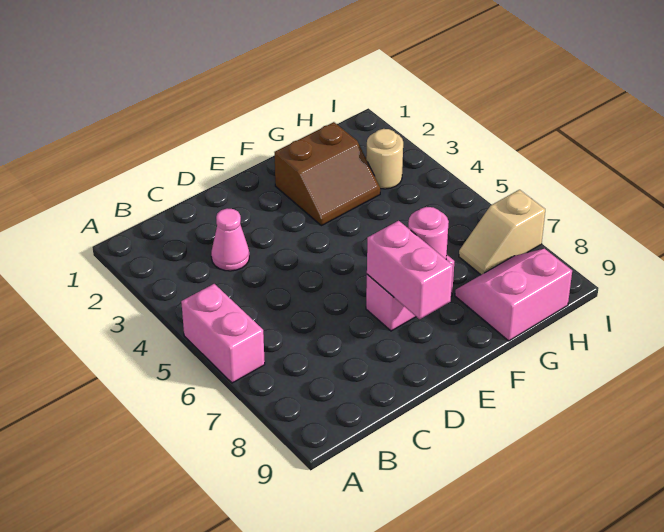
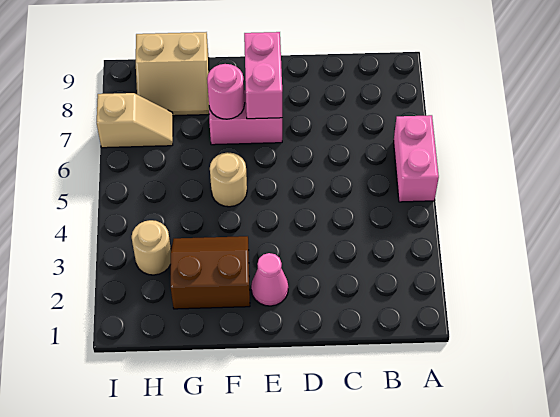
pink cone C3 level 1 -> pink cone E2 level 1
none -> tan round brick F5 level 1
pink slope G8:H9 level 1 top 9 -> tan slope G8:H9 level 1 top 9

